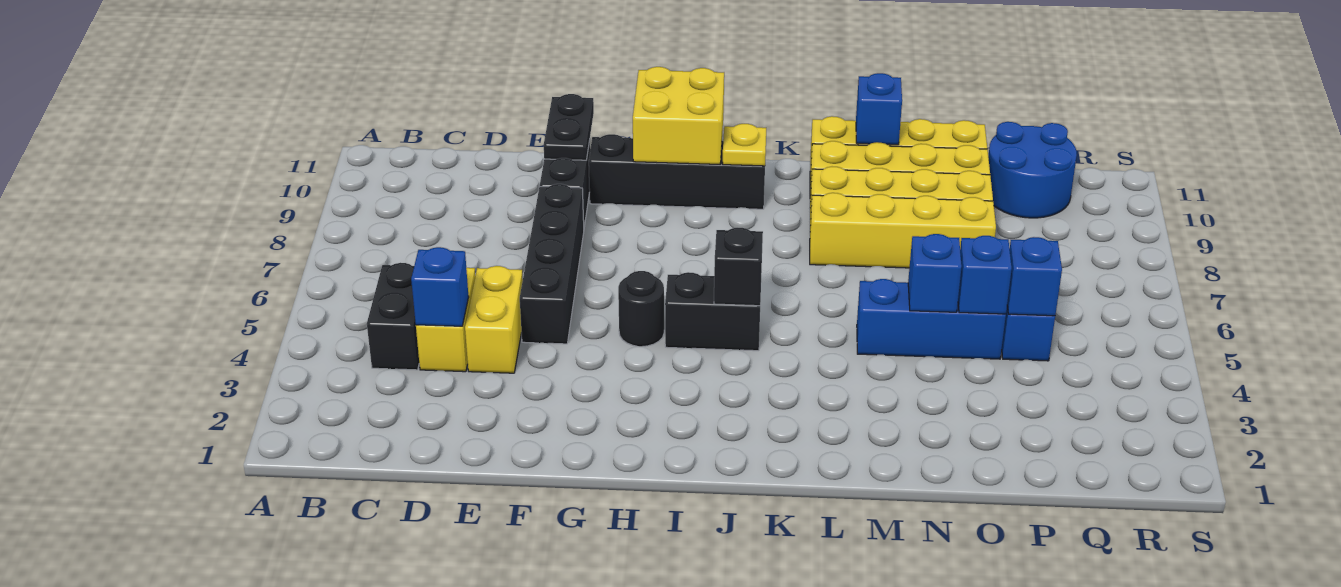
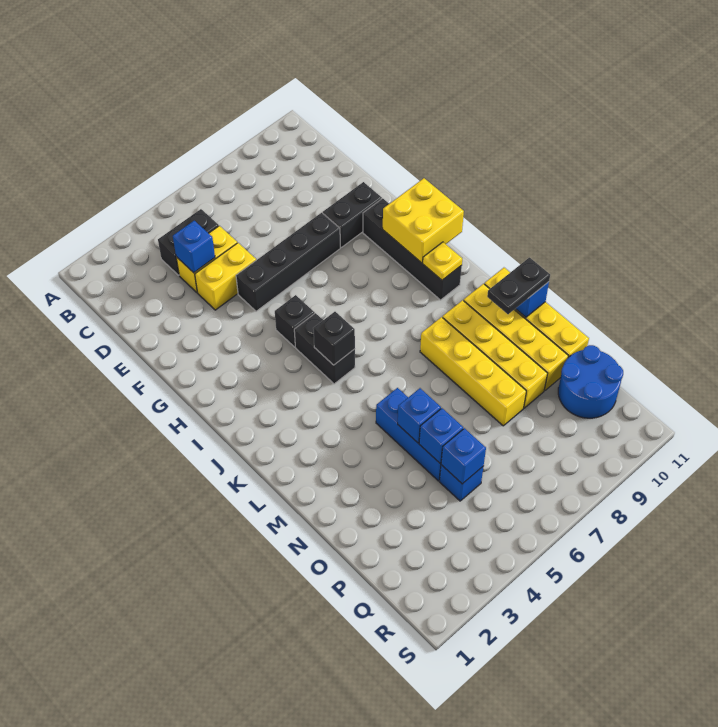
black plate F10:F11 level 2 -> black plate M10:M11 level 3
black round brick H5 level 1 -> black brick H5 level 1

